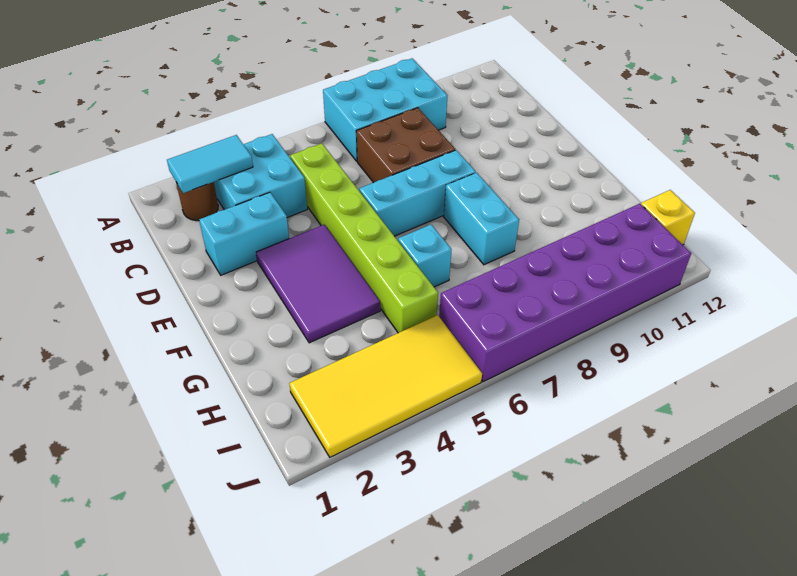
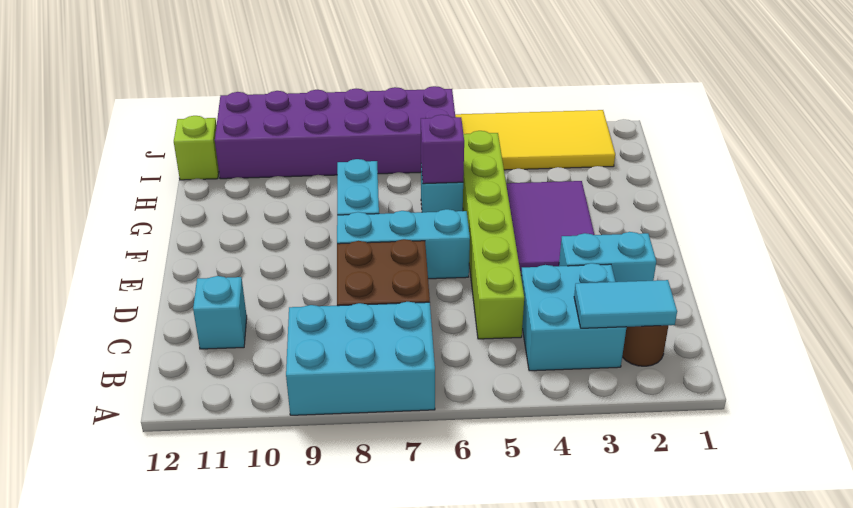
none -> cyan brick C11 level 1
none -> purple brick G6 level 2
yellow brick I12 level 1 -> lime brick I12 level 1

